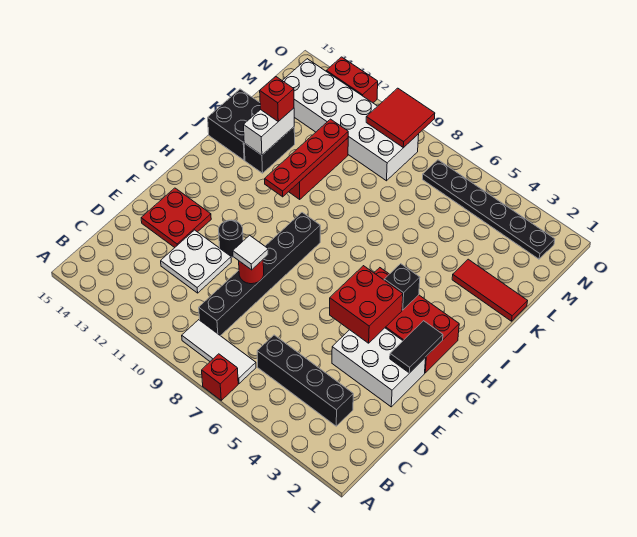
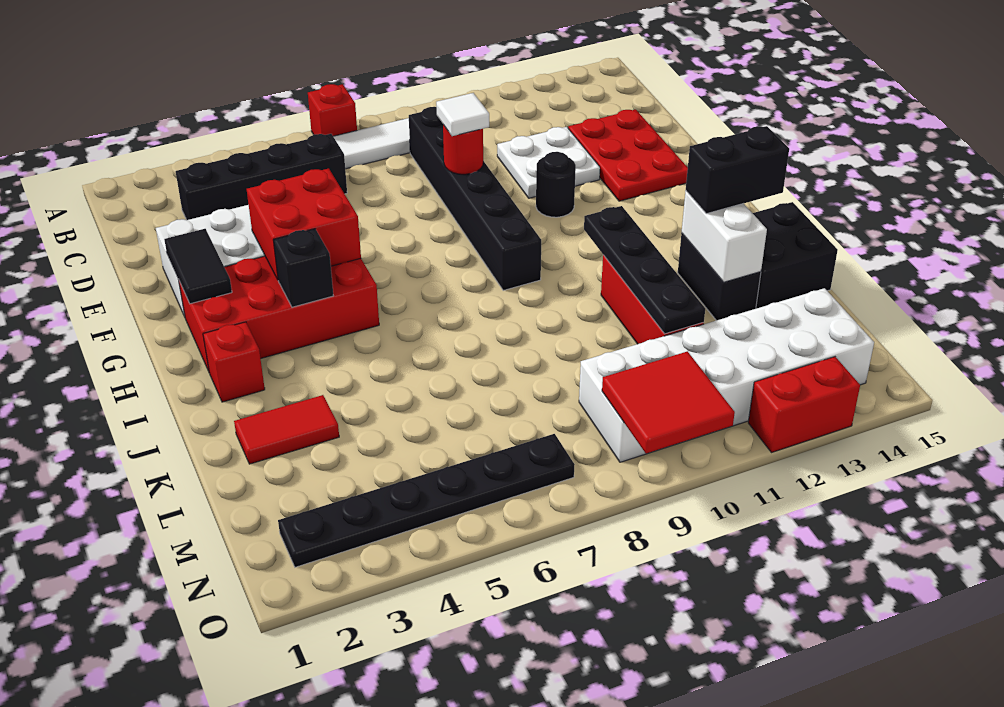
red plate E13:F14 level 1 -> red plate D13:F14 level 1
red plate I11:L11 level 2 -> black plate I11:L11 level 2
none -> black brick J13:J14 level 3
red tile K1:K3 level 1 -> red tile K2:K3 level 1
red brick K13 level 3 -> red brick I2 level 1

